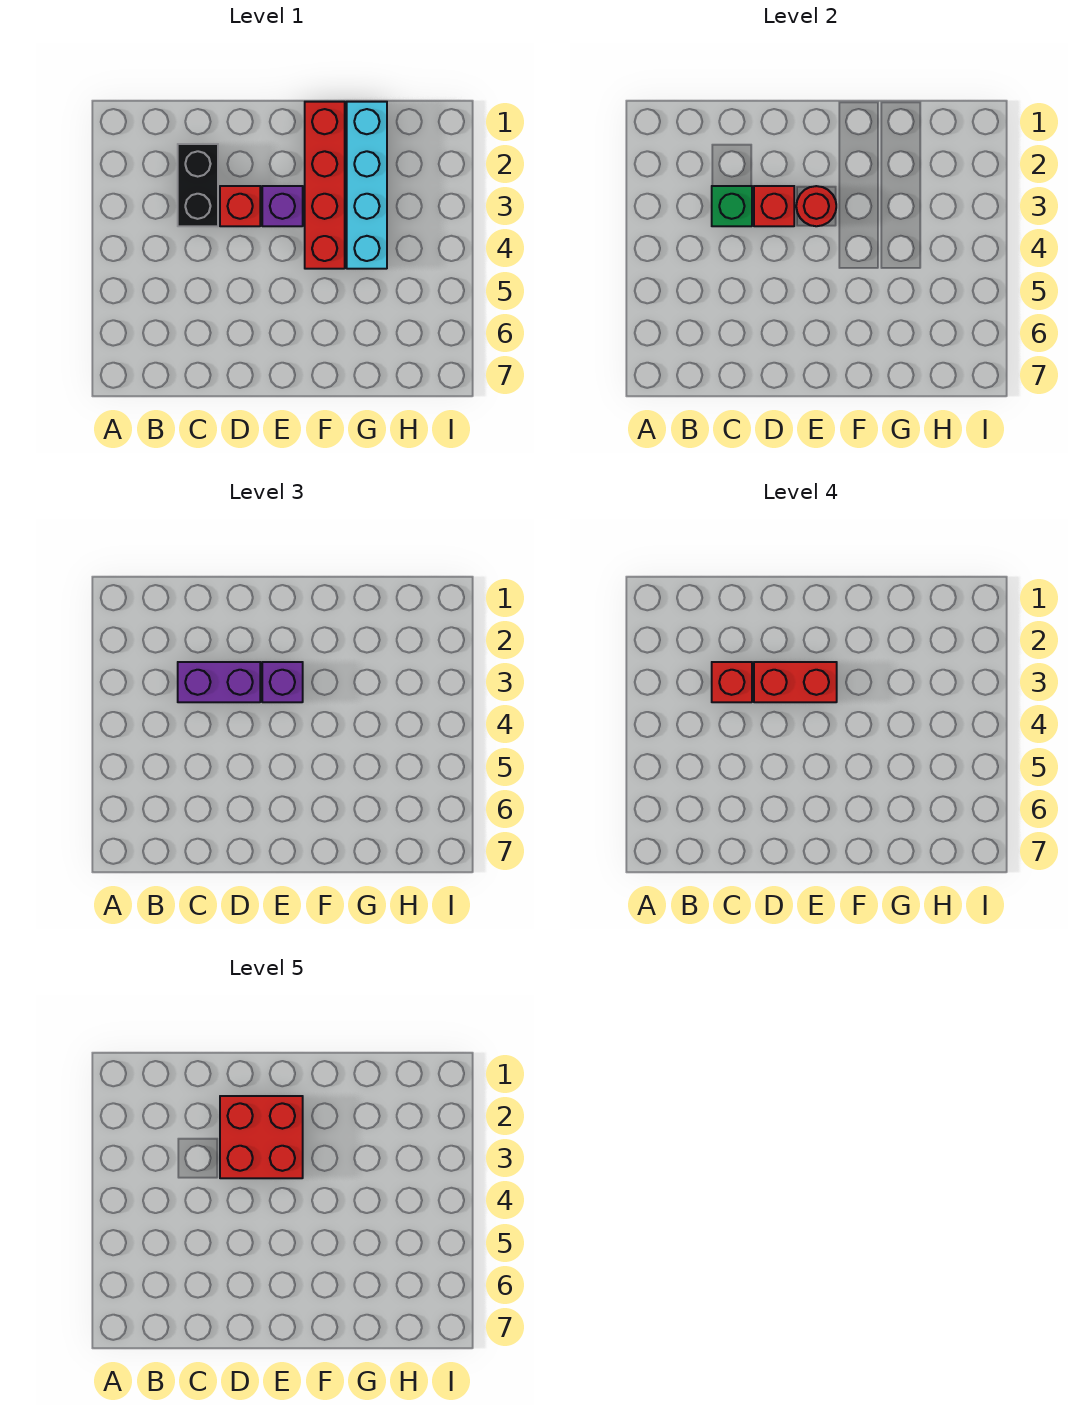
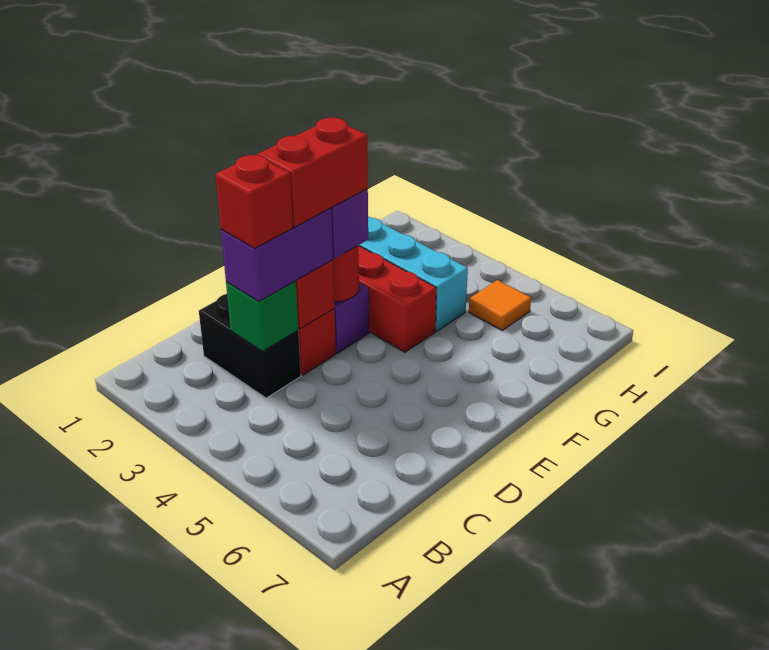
red brick D2:E3 level 5 -> none
none -> orange tile H5 level 1

